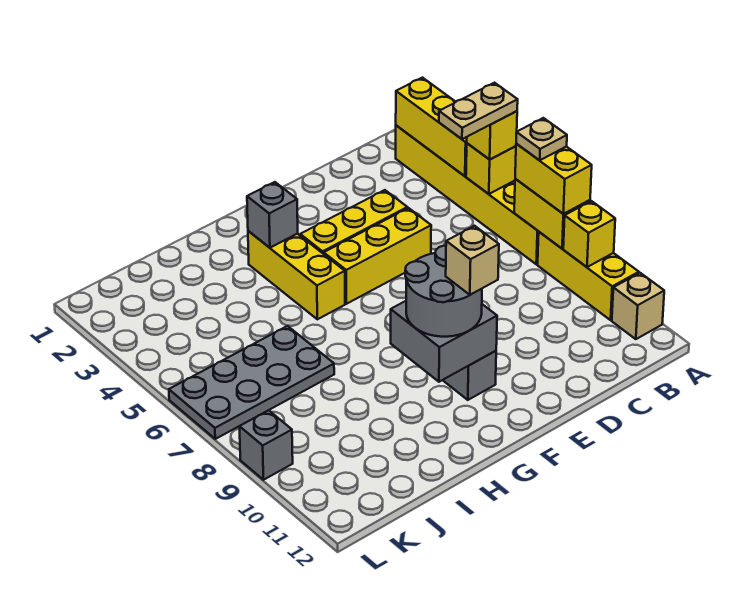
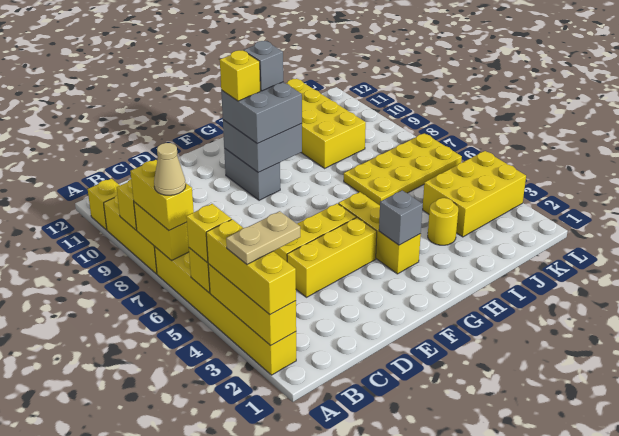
none -> yellow brick A2:A4 level 3
tan plate A5:B5 level 4 -> tan plate A3:B3 level 4
tan plate A7 level 4 -> tan cone A7 level 4
tan brick A11 level 1 -> yellow brick A11 level 1
grey round brick F9:G10 level 3 -> grey brick F9:G10 level 3
tan brick F10 level 4 -> yellow brick F10 level 4
none -> yellow round brick I3 level 1
grey plate I6:L7 level 1 -> yellow plate I6:L7 level 1
none -> yellow brick I9:J12 level 1
none -> yellow brick J3:L4 level 1
grey brick L9 level 1 -> grey brick G10 level 4

